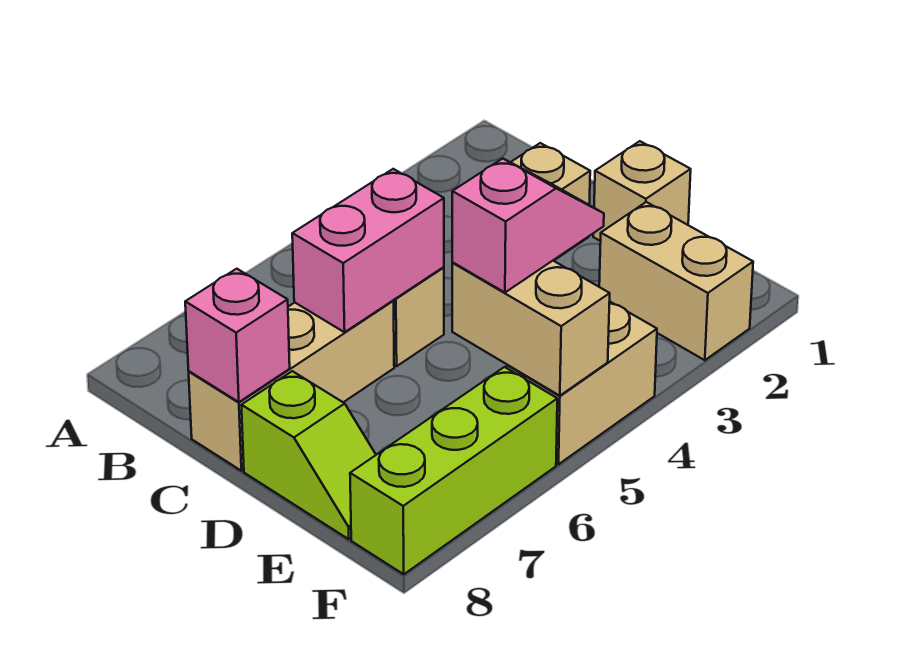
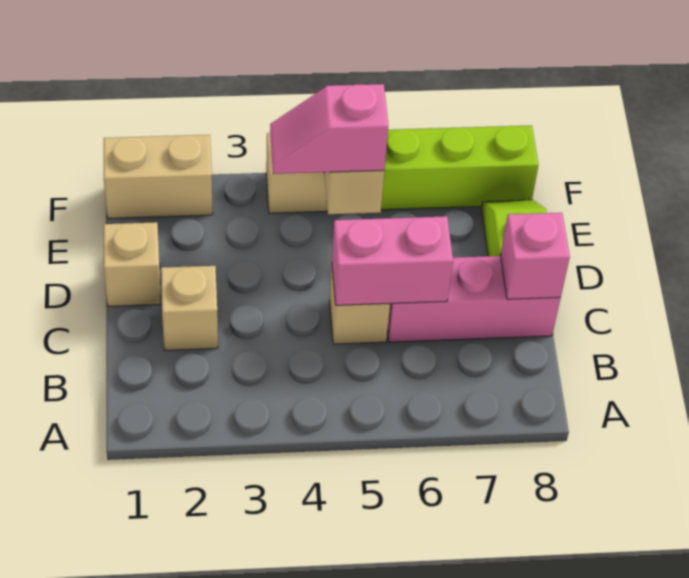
tan brick C6:C8 level 1 -> pink brick C6:C8 level 1
tan brick E2:F2 level 1 -> tan brick F1:F2 level 1

